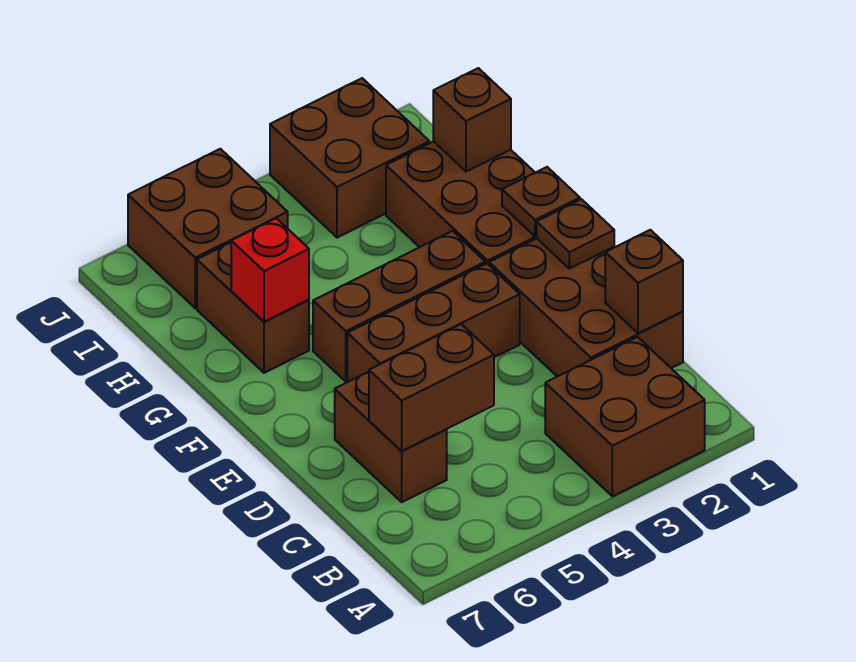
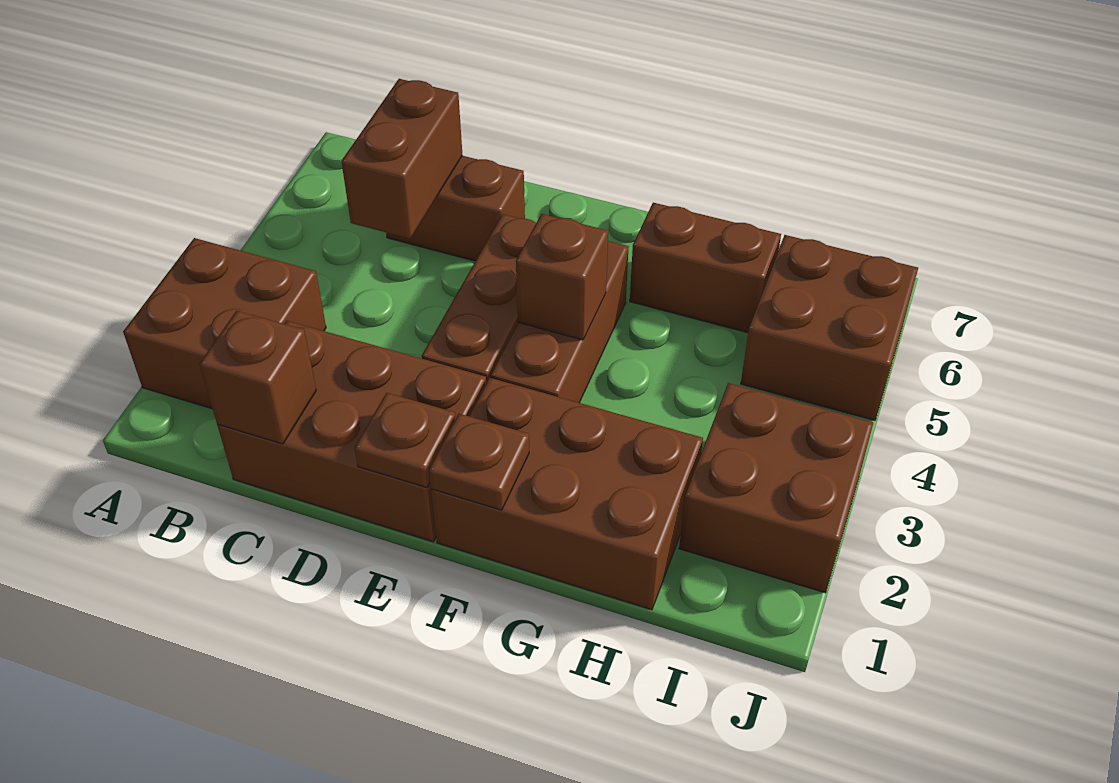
red brick G6 level 2 -> none
brown brick H1 level 2 -> brown brick F4 level 2

